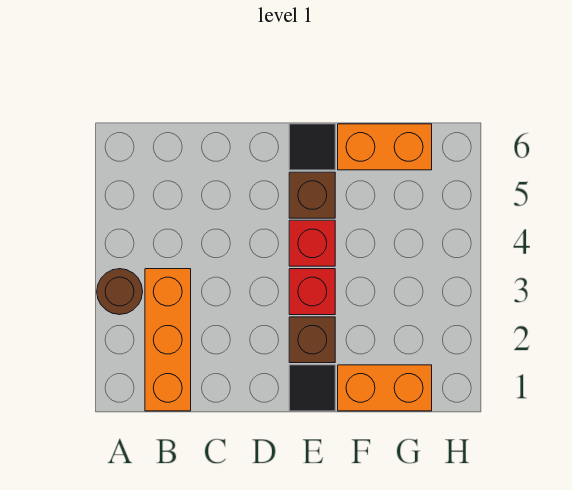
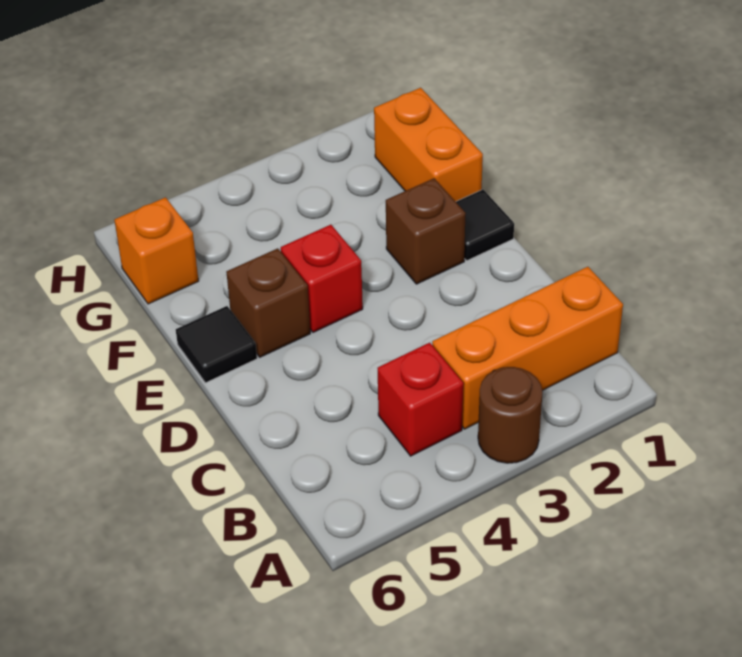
red brick E3 level 1 -> red brick B4 level 1
orange brick F6:G6 level 1 -> orange brick G6 level 1

